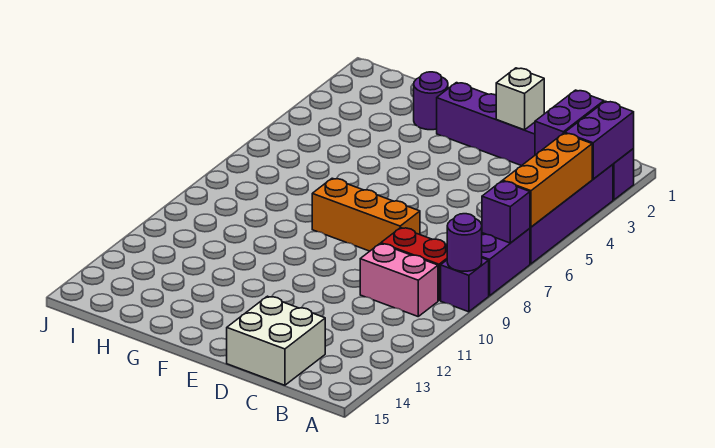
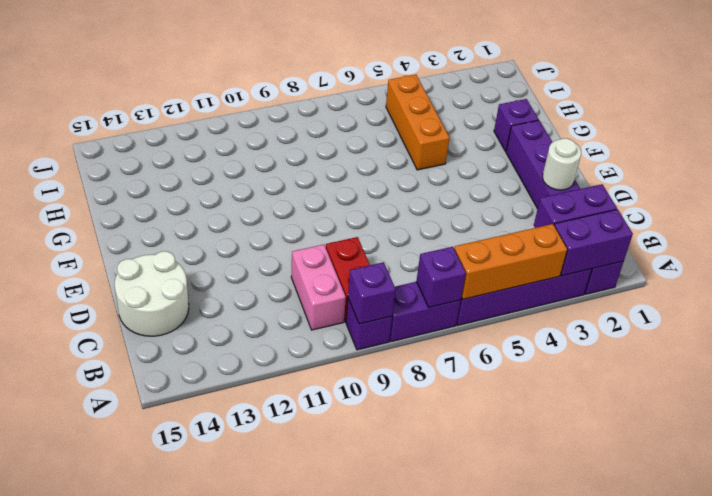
purple round brick A9 level 2 -> purple brick A9 level 2
white brick C14:D15 level 1 -> white round brick C14:D15 level 1
white brick D2 level 2 -> white round brick D2 level 2
orange brick D8:F8 level 1 -> orange brick G5:I5 level 1
purple round brick G2 level 1 -> purple brick G2 level 1

